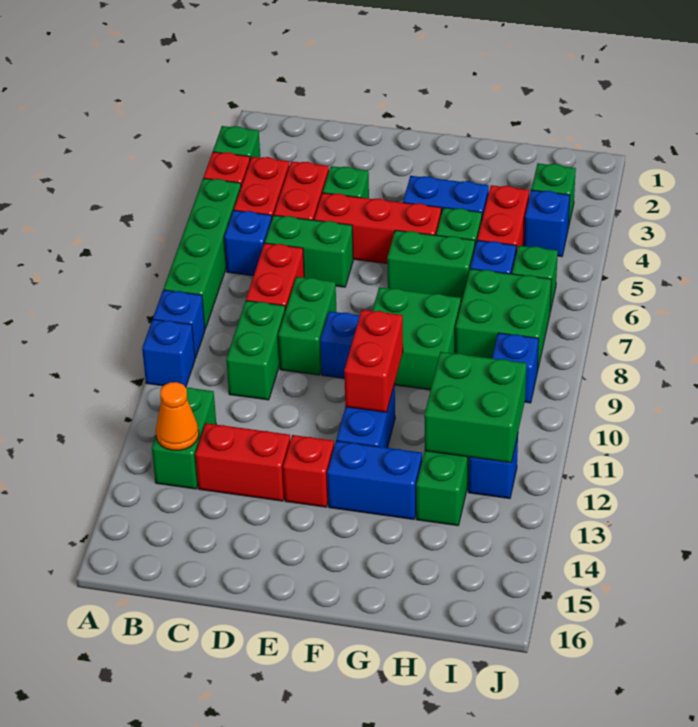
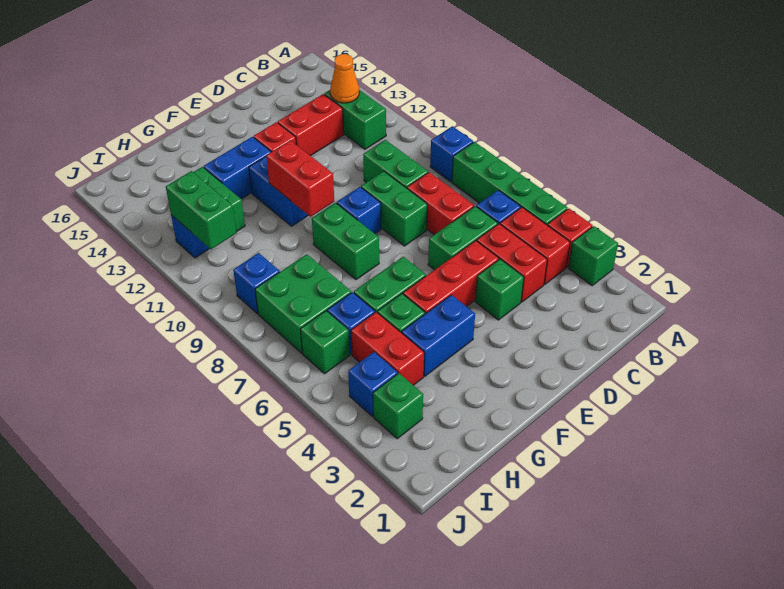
blue brick A10 level 1 -> none
green brick F8:G9 level 1 -> green brick F8:F9 level 1
green brick H11:I12 level 2 -> green brick I11:I12 level 2

